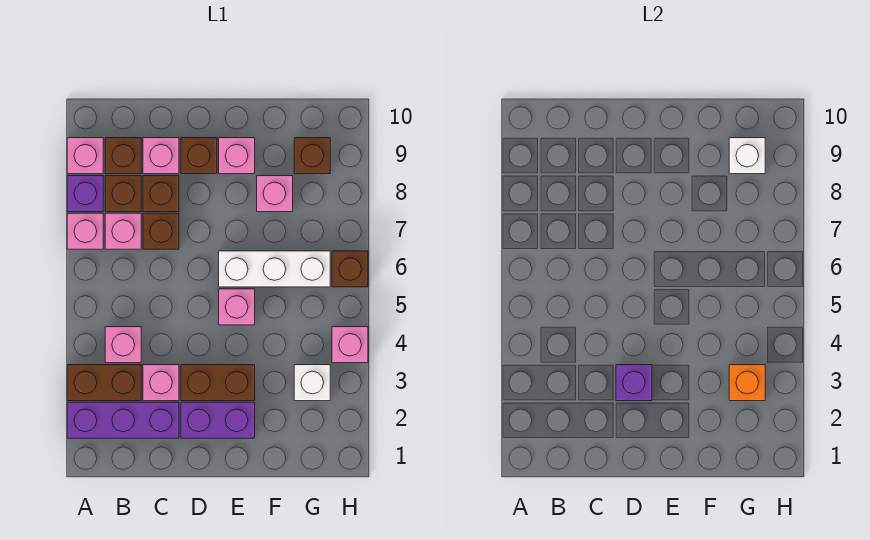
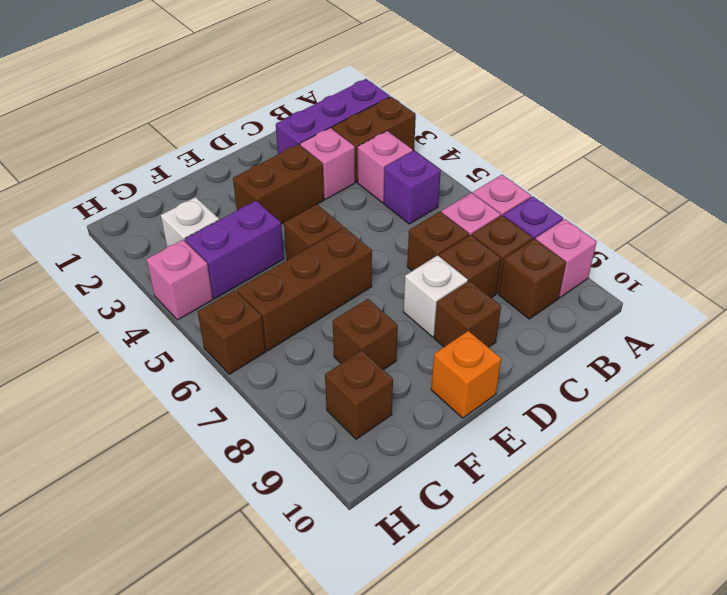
pink brick C9 level 1 -> none
purple brick D2:E2 level 1 -> purple brick F4:G4 level 1
purple brick D3 level 2 -> purple brick B5 level 1
pink brick E5 level 1 -> brown brick E5 level 1
white brick E6:G6 level 1 -> brown brick E6:G6 level 1
pink brick E9 level 1 -> none
pink brick F8 level 1 -> brown brick F8 level 1
orange brick G3 level 2 -> orange brick E10 level 1
white brick G9 level 2 -> white brick D8 level 1

